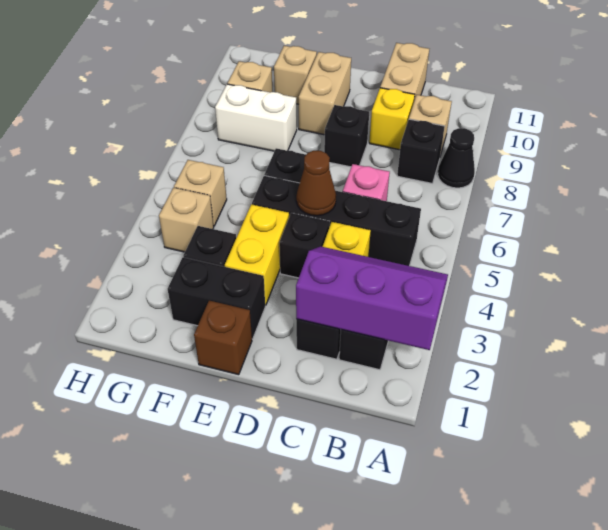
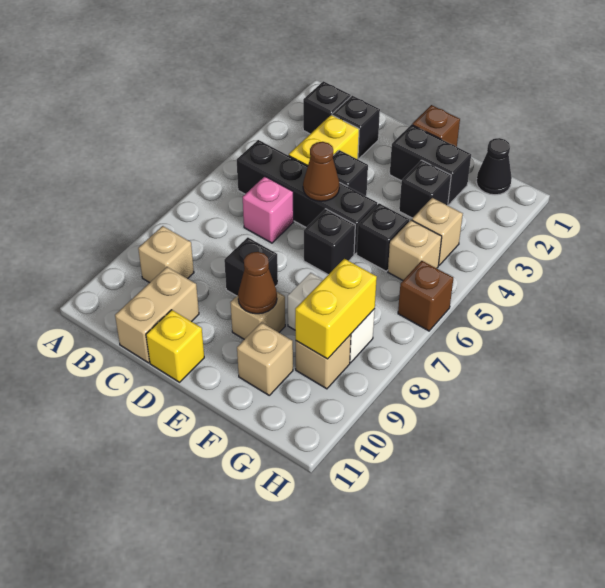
purple slope A2:C3 level 2 top 2 -> none
black cone A8 level 1 -> black cone G1 level 1
black brick B8 level 1 -> black brick F5 level 1
yellow brick C9 level 1 -> yellow brick D11 level 1
yellow brick E3:E4 level 1 -> yellow brick G8:G9 level 2
tan brick E9:E10 level 1 -> tan brick E9 level 1
none -> brown cone E9 level 2
none -> brown brick H6 level 1

